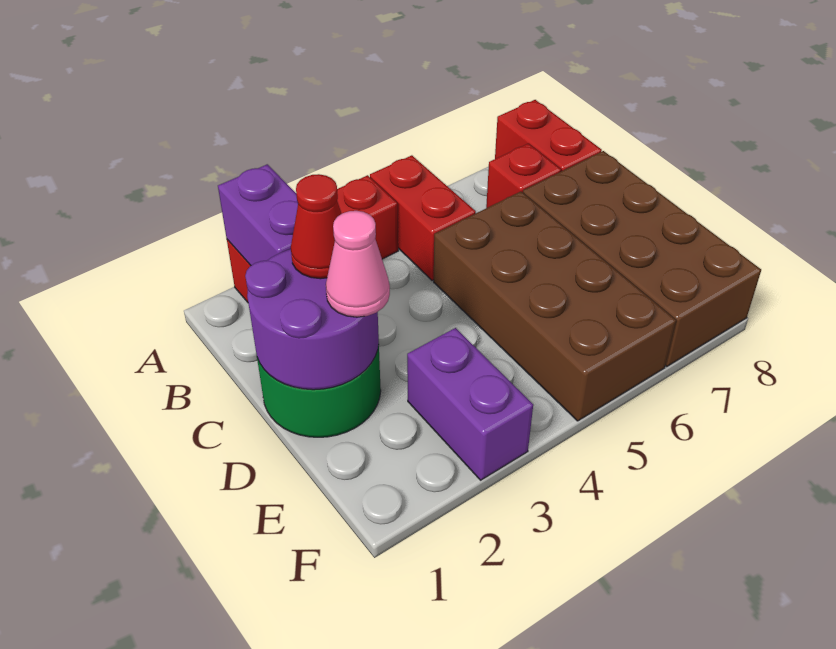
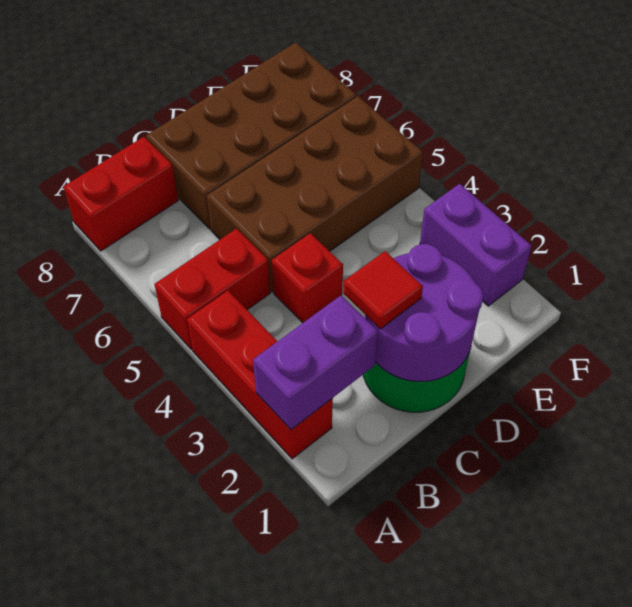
red brick B7 level 1 -> red brick C4 level 1
red cone C2 level 3 -> red tile C2 level 3
pink cone D2 level 3 -> none
purple brick E3:F3 level 1 -> purple brick F2:F3 level 1

